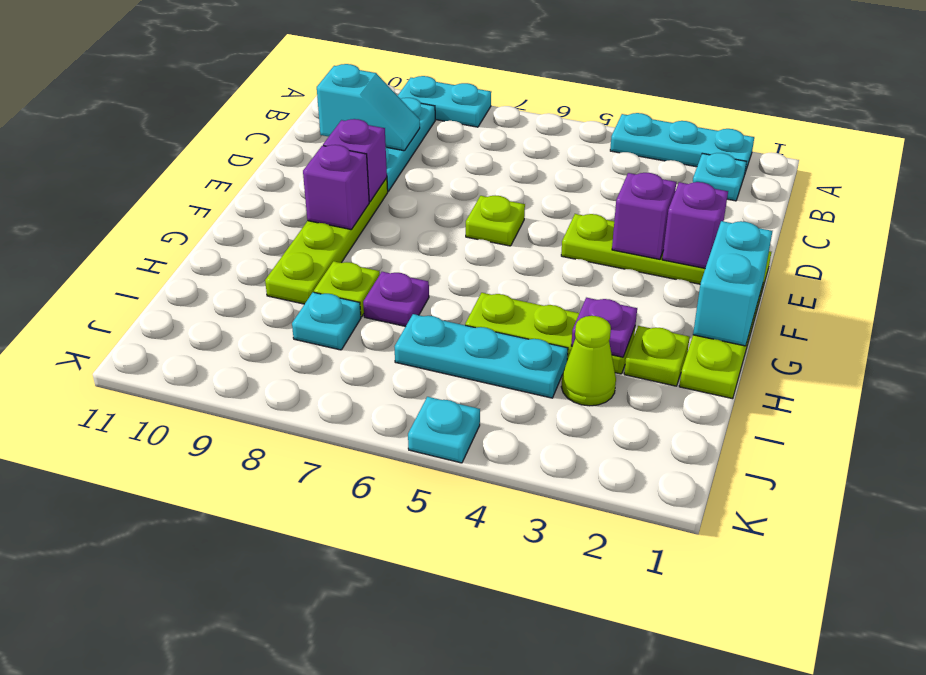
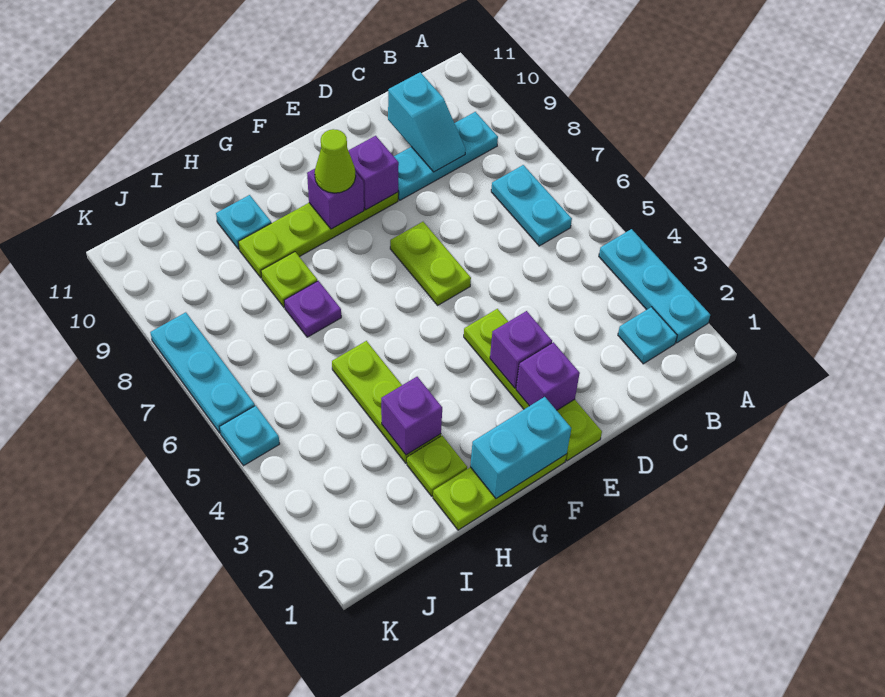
cyan plate A8:A9 level 1 -> cyan plate B6:B7 level 1
lime plate E6 level 1 -> lime plate E6:E7 level 1
purple plate H3 level 2 -> purple brick H3 level 2
lime cone I3 level 1 -> lime cone F9 level 3
cyan plate I4:I6 level 1 -> cyan plate K6:K8 level 1
cyan plate I8 level 1 -> cyan plate H10 level 1

